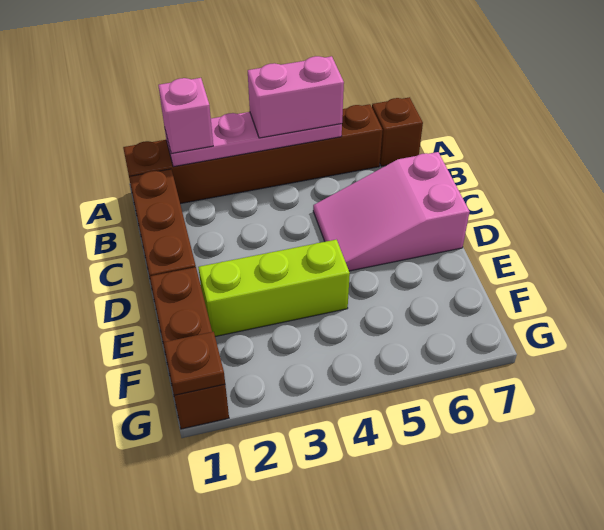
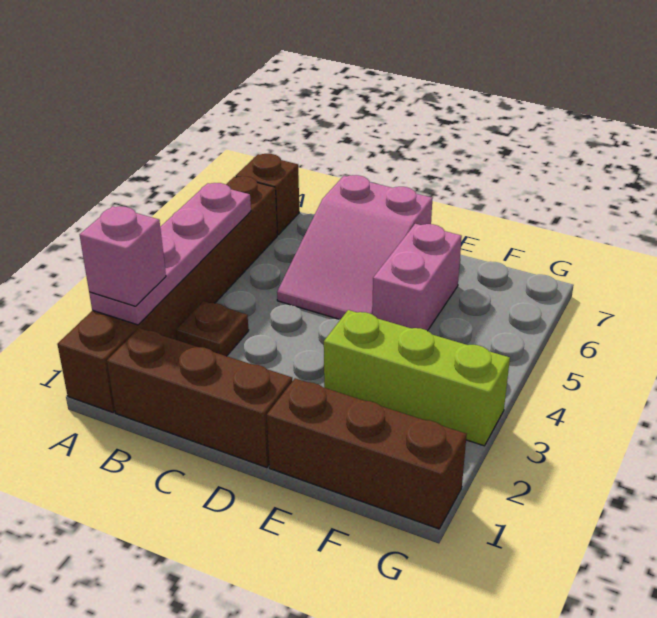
pink brick A4:A5 level 3 -> pink brick E5:E6 level 1
lime brick E2:E4 level 1 -> lime brick E3:G3 level 1
brown plate G1 level 2 -> brown plate B3 level 1

